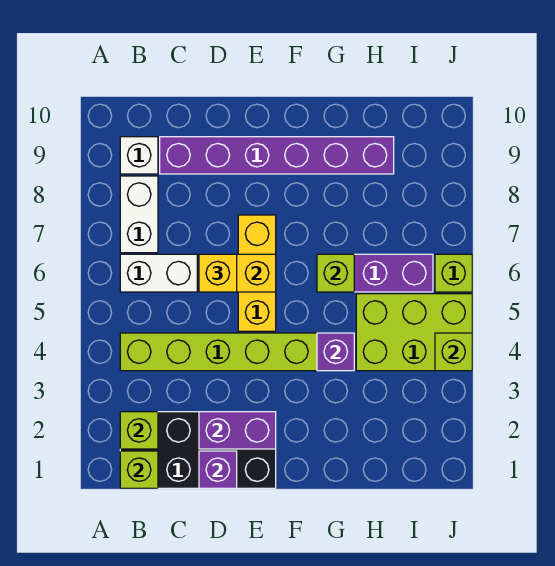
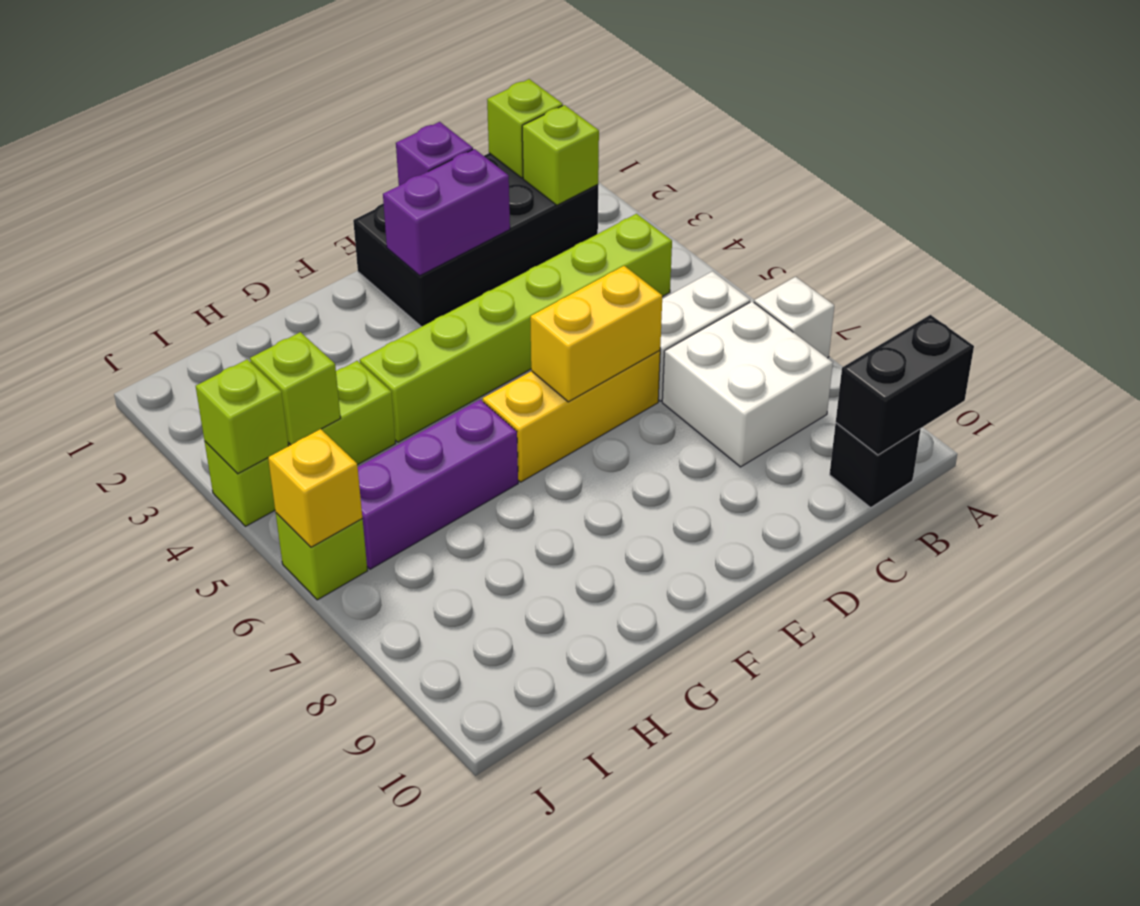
none -> black brick A10:B10 level 2
white brick B7:B8 level 1 -> white brick B7:C8 level 1
white brick B9 level 1 -> white brick A7 level 1
none -> black brick B10 level 1
purple brick C9:H9 level 1 -> none
yellow brick D6 level 3 -> yellow brick J6 level 2
yellow brick E5:E7 level 1 -> yellow brick D6:F6 level 1
purple brick G4 level 2 -> none
lime brick G6 level 2 -> lime brick I4 level 2
lime brick H4:J5 level 1 -> lime brick H4:J4 level 1

